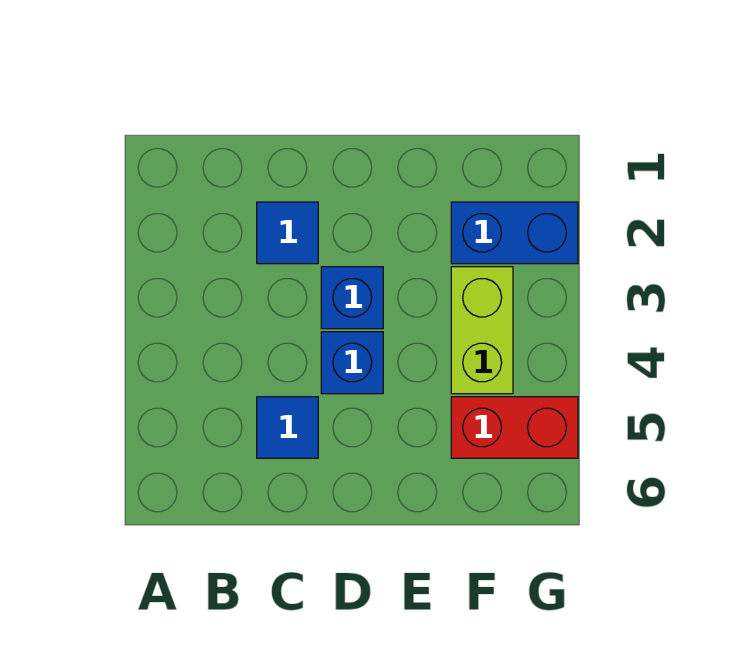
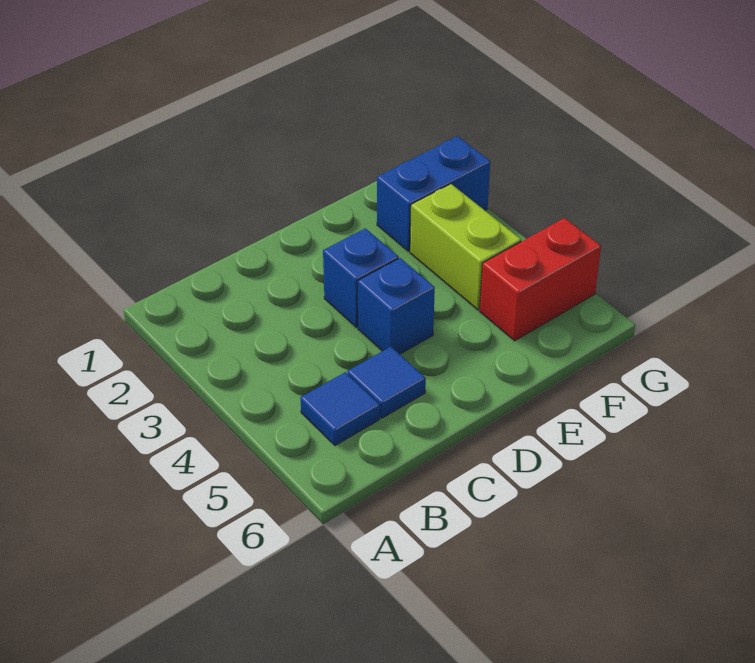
blue tile C2 level 1 -> blue tile B5 level 1

